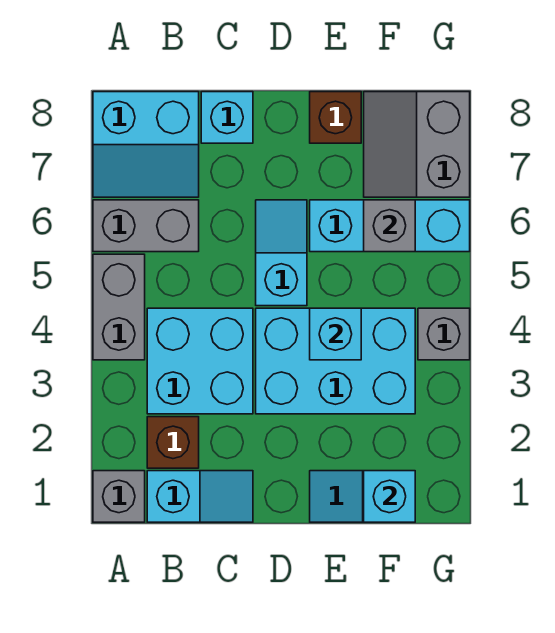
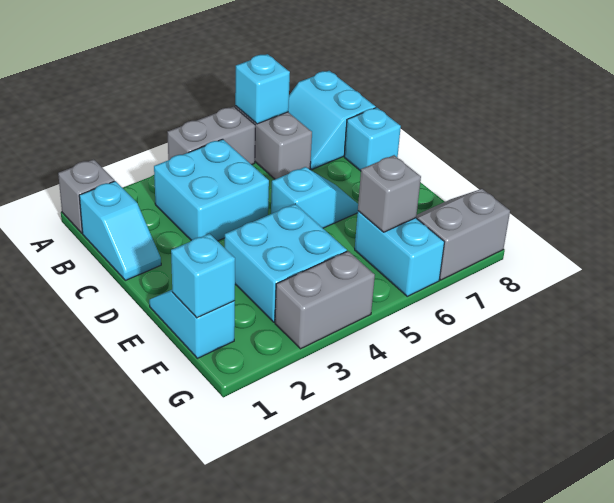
brown brick B2 level 1 -> none
cyan brick D3:F4 level 1 -> cyan brick E3:F4 level 1
cyan brick E4 level 2 -> cyan brick A6 level 2
cyan brick E6:G6 level 1 -> cyan brick F6:G6 level 1
brown brick E8 level 1 -> none
grey brick G4 level 1 -> grey brick G3:G4 level 1

